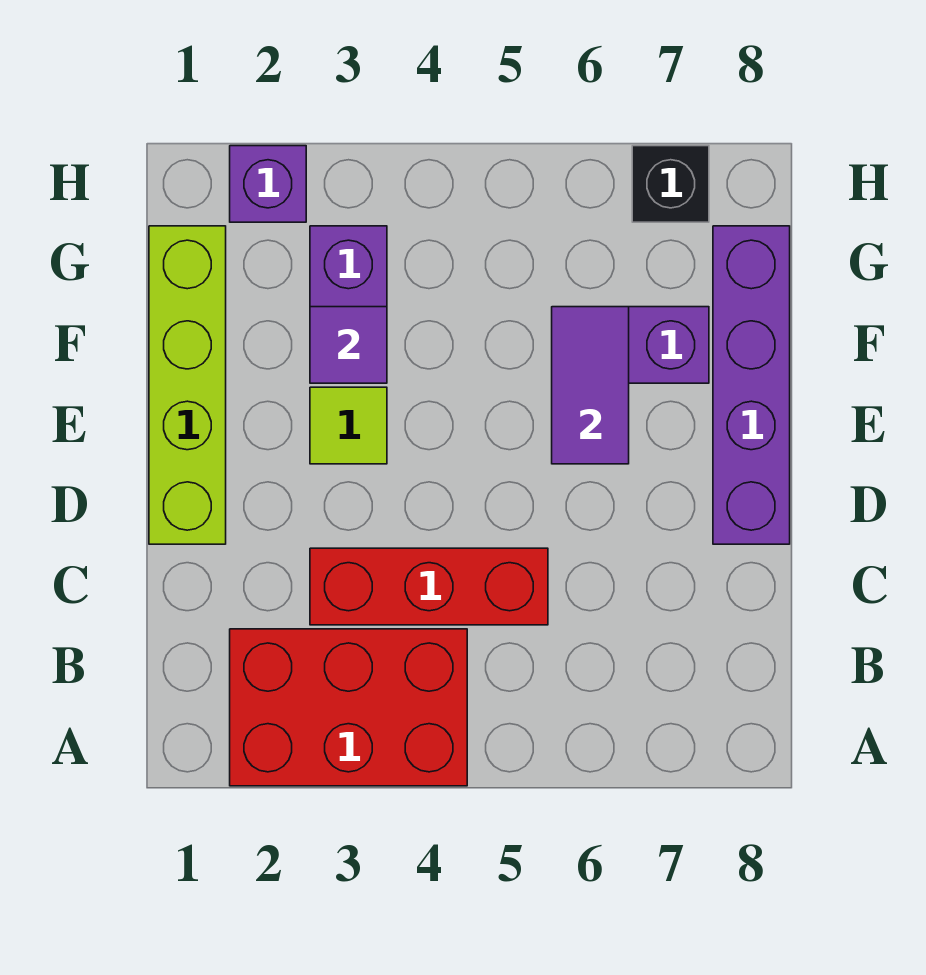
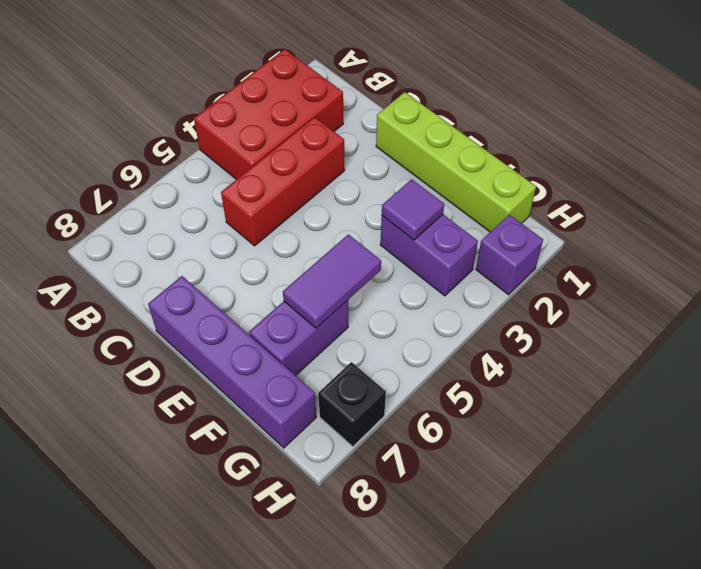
lime tile E3 level 1 -> none
purple tile E6:F6 level 2 -> purple tile F5:F6 level 2

